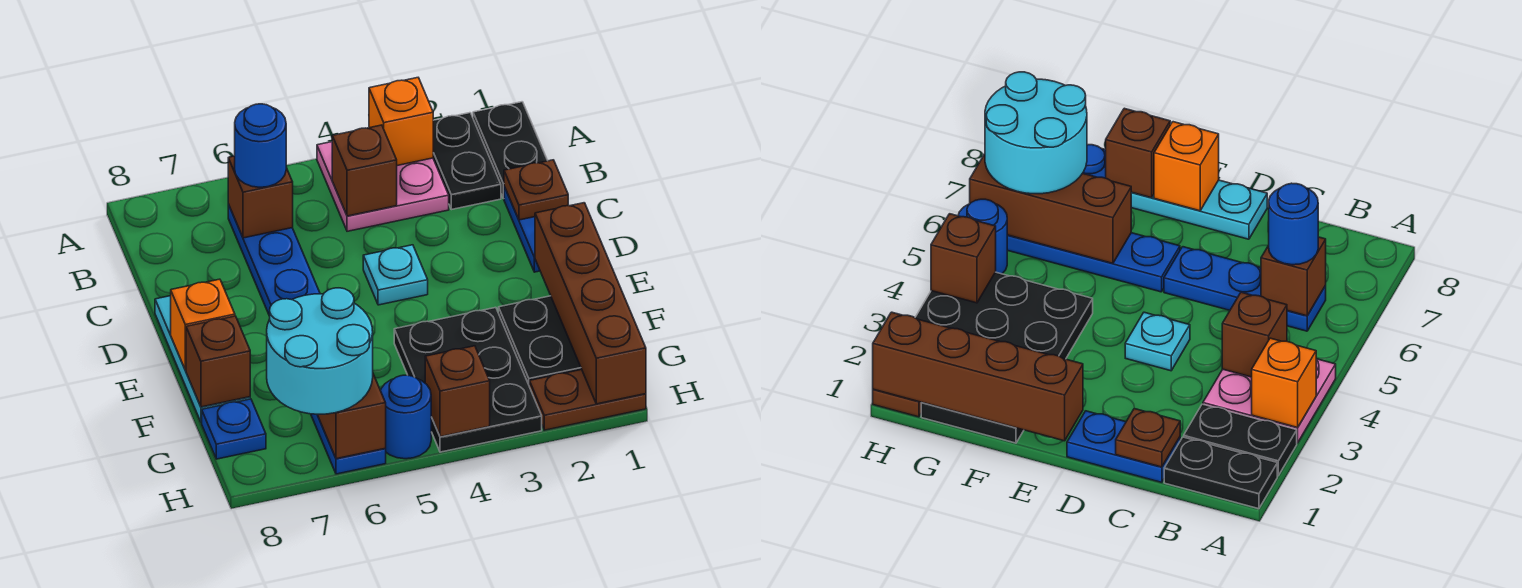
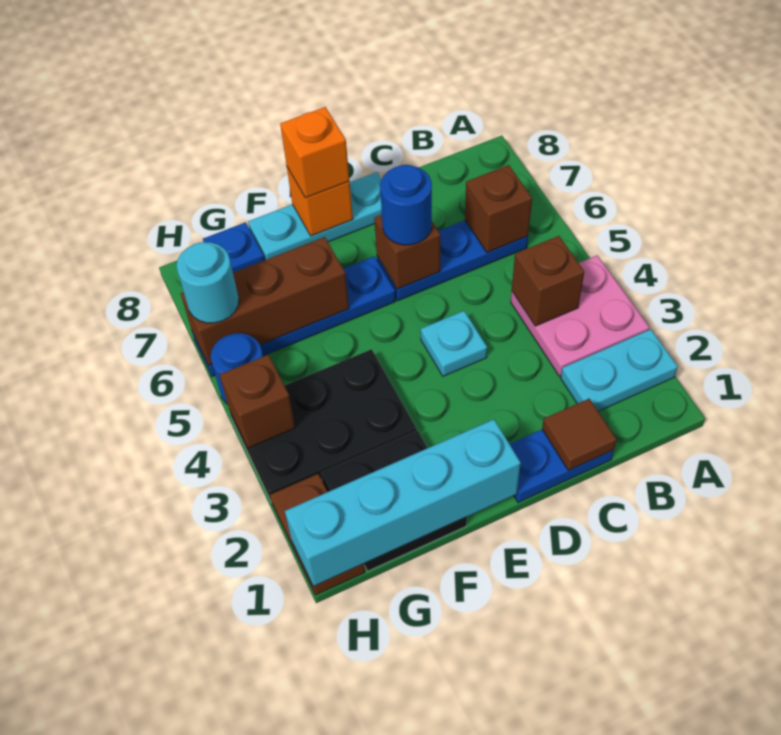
black plate A1:B1 level 1 -> none
black plate A2:B2 level 1 -> cyan plate A2:B2 level 1
orange brick A3 level 2 -> orange brick E8 level 3
blue round brick B6 level 3 -> blue round brick D6 level 3
brown plate C1 level 2 -> brown tile C1 level 2
brown brick E1:H1 level 2 -> cyan brick E1:H1 level 2
brown brick F8 level 2 -> brown brick D6 level 2
cyan round brick G6:H7 level 3 -> cyan round brick H6 level 3

